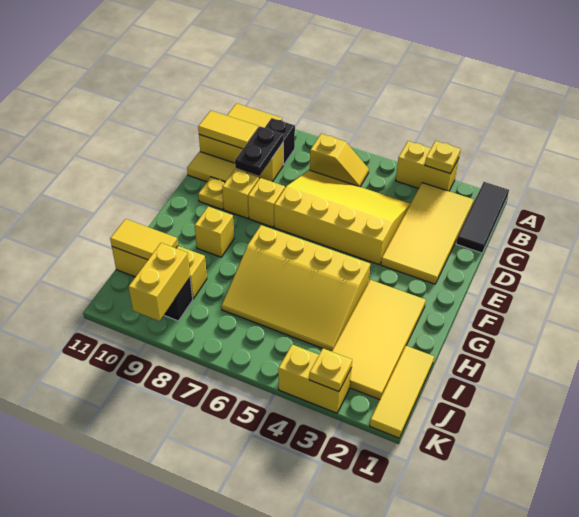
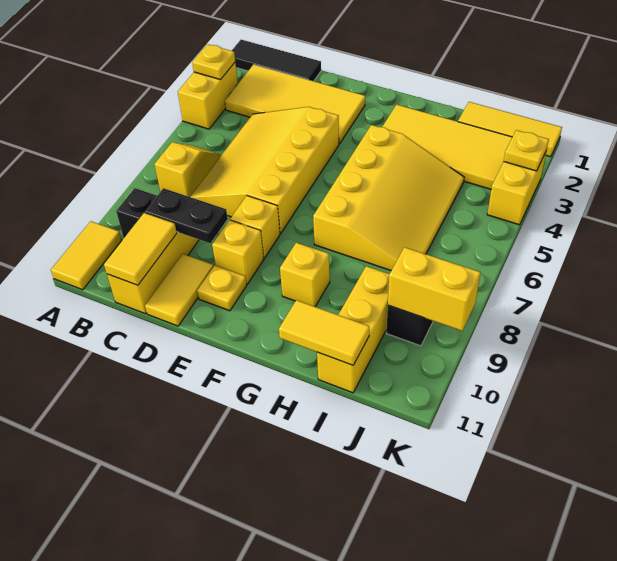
yellow tile I10:I11 level 2 -> yellow tile H11:I11 level 2

